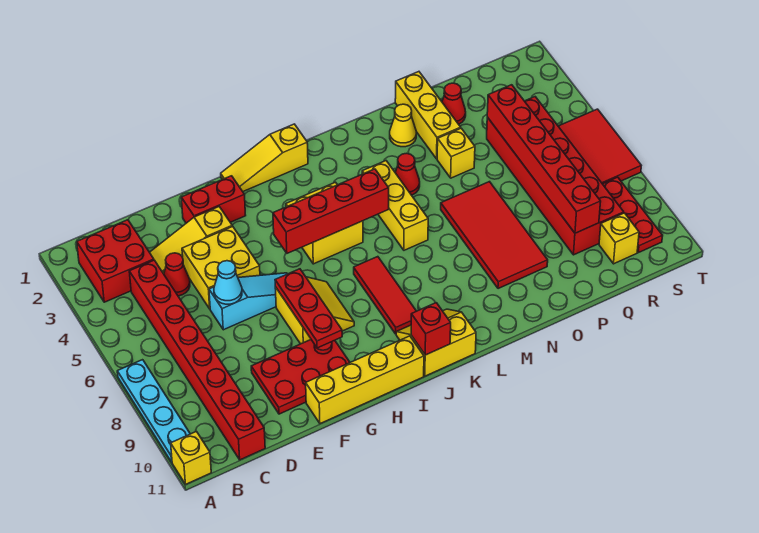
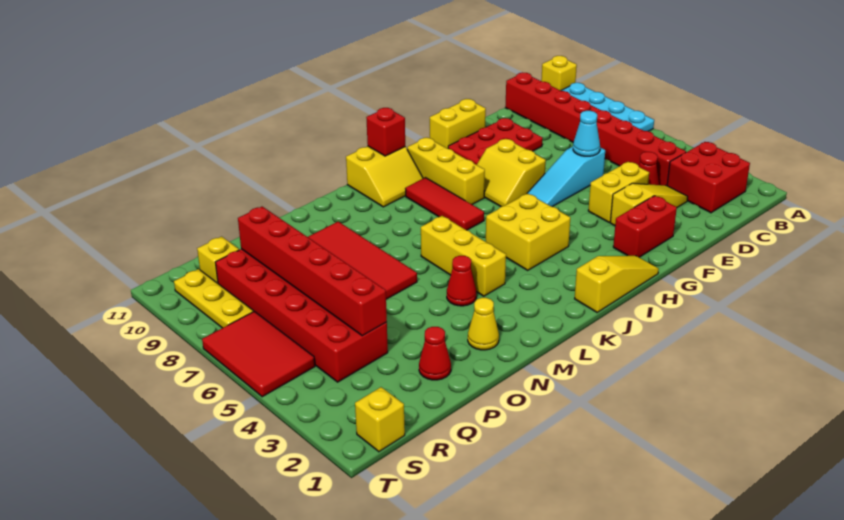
yellow brick E4:F5 level 1 -> yellow brick E4:F4 level 1
yellow brick F11:I11 level 1 -> yellow brick F11:G11 level 1
red plate G7:G9 level 2 -> none
red brick H5:K5 level 2 -> none
yellow brick O1:O3 level 1 -> yellow brick I8:I10 level 1
yellow brick O4 level 1 -> yellow brick S1 level 1
red plate S8:S10 level 1 -> yellow plate S8:S10 level 1

